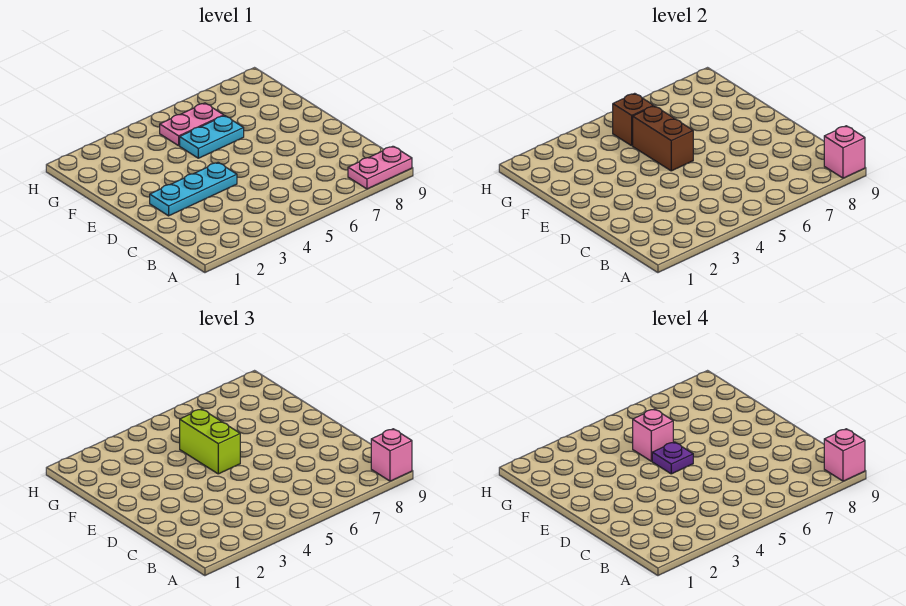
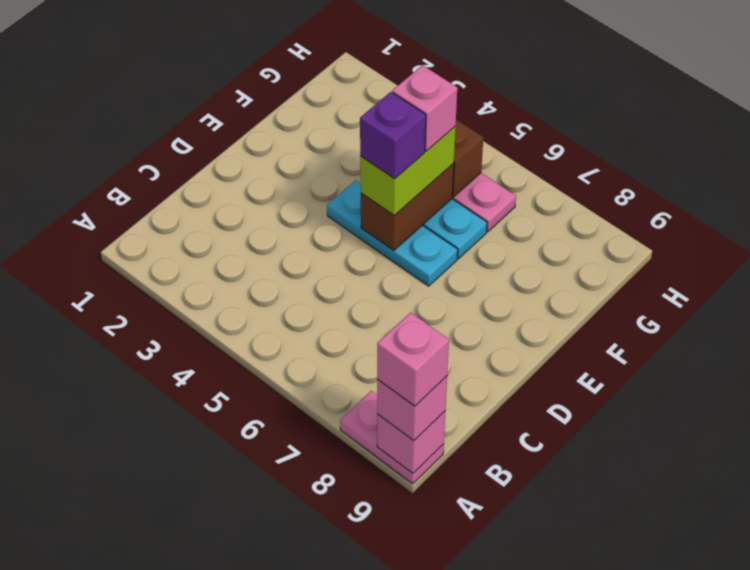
cyan plate D2:D4 level 1 -> cyan plate E4:E6 level 1
purple plate E5 level 4 -> purple brick E5 level 4

